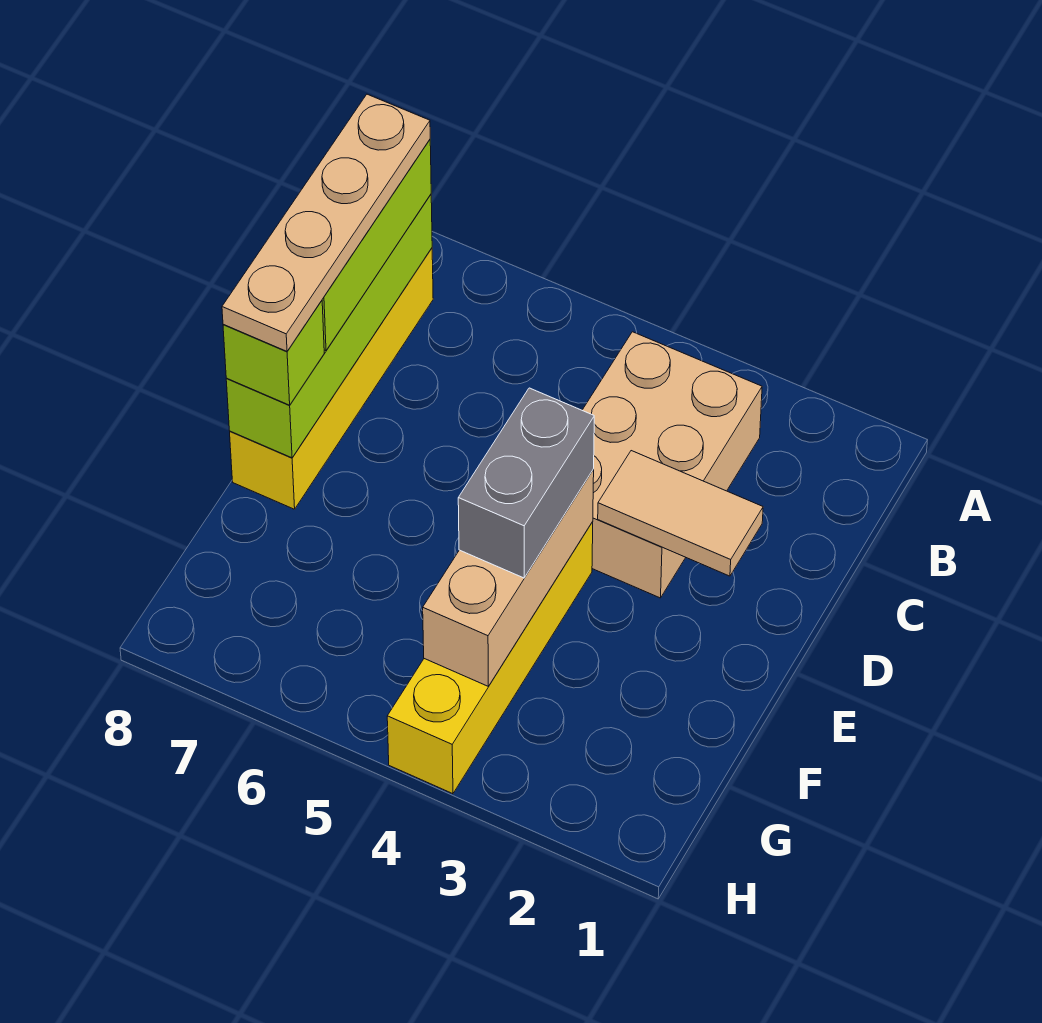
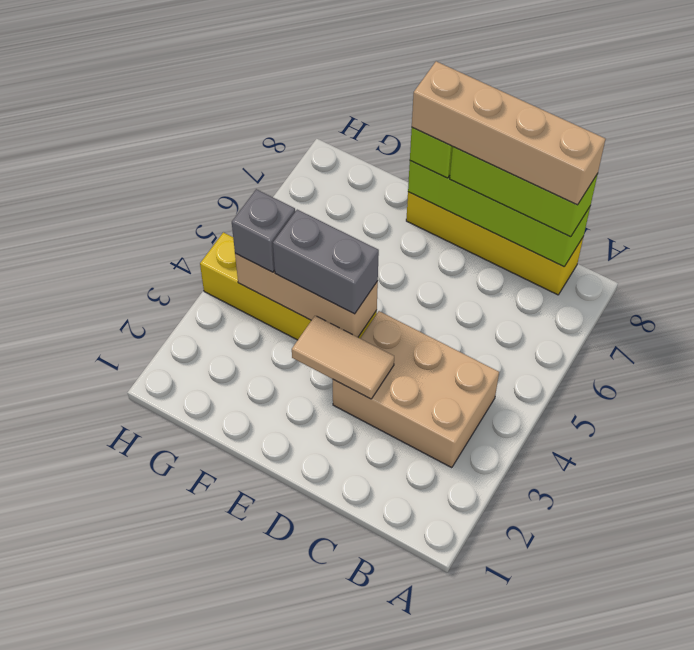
tan plate B8:E8 level 4 -> tan brick B8:E8 level 4
tan tile D2:D3 level 2 -> tan tile D3:E3 level 2
none -> grey brick G4 level 3

